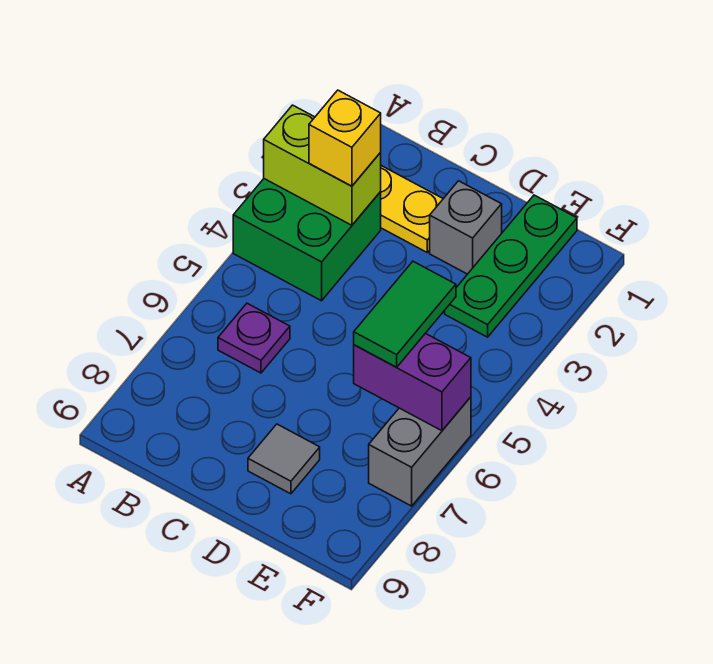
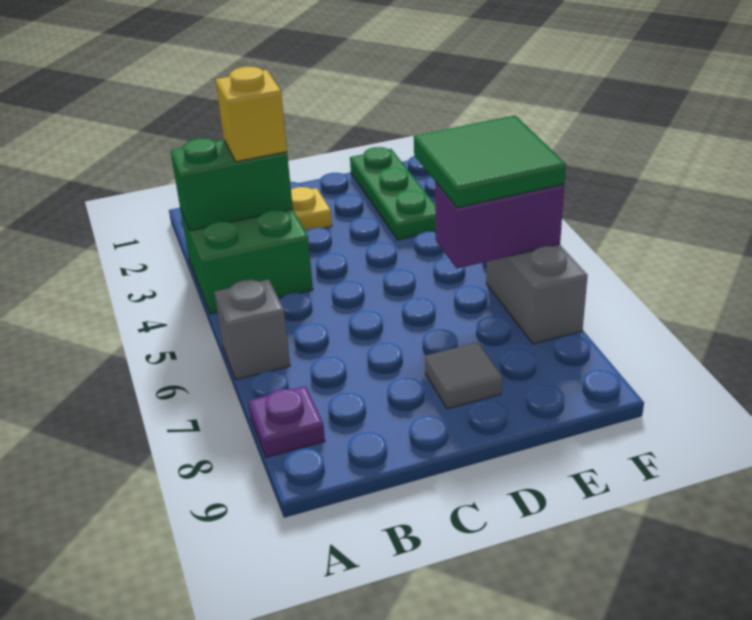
lime brick A3:B3 level 2 -> green brick A3:B3 level 2
purple plate B6 level 1 -> purple plate A8 level 1
grey brick D2 level 1 -> grey brick A6 level 1
green tile E5:E6 level 3 -> green tile E5:F6 level 3

